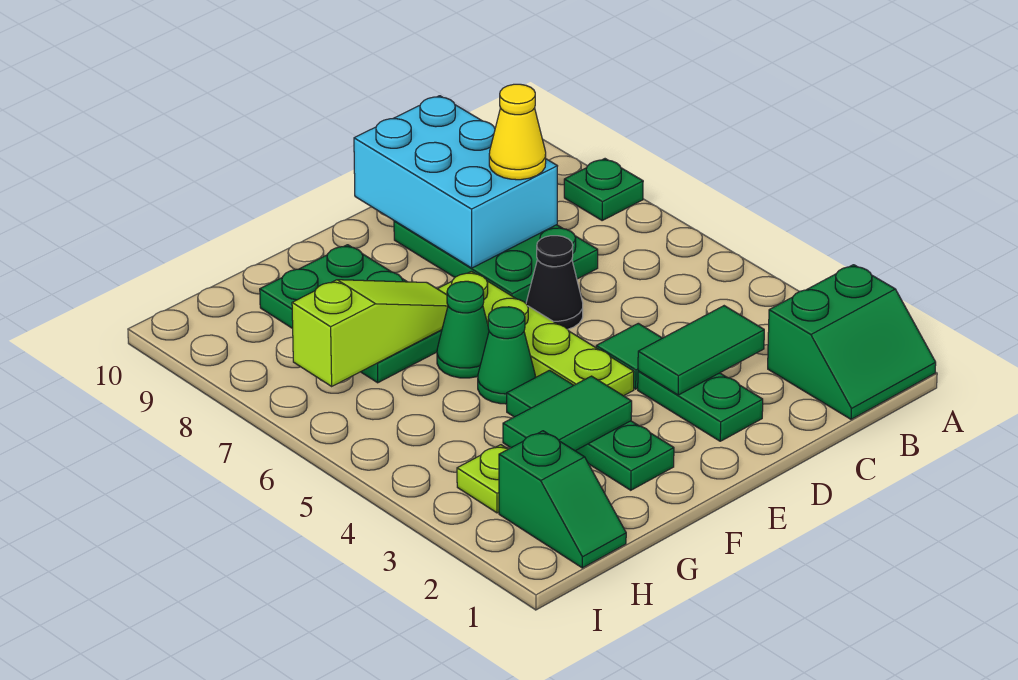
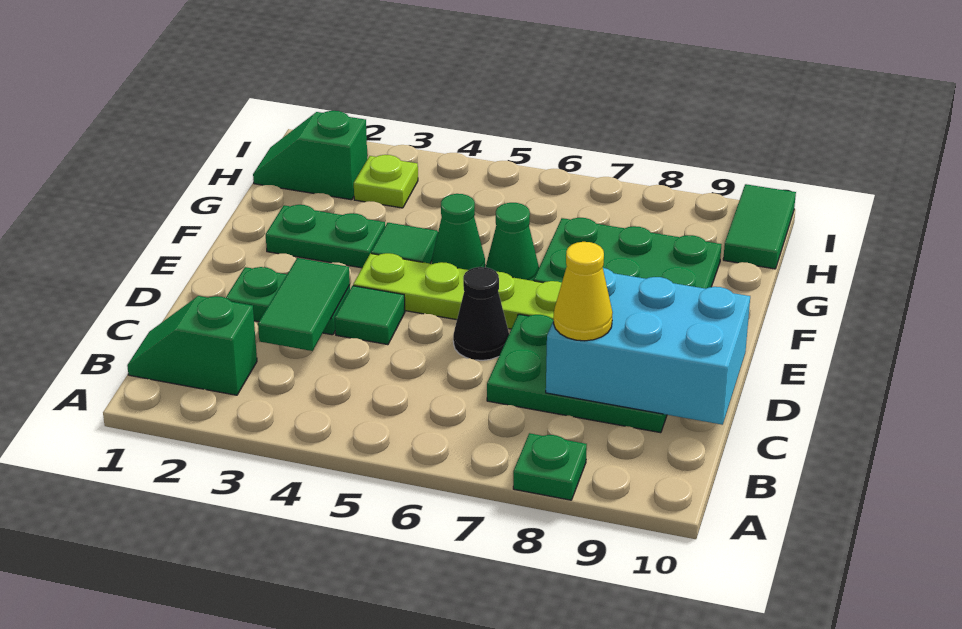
green slope A1:B2 level 1 top 2 -> green slope B1:B2 level 1 top 2
green tile F3:G3 level 2 -> green tile H10:I10 level 1
lime slope F7:H7 level 2 top H -> none

